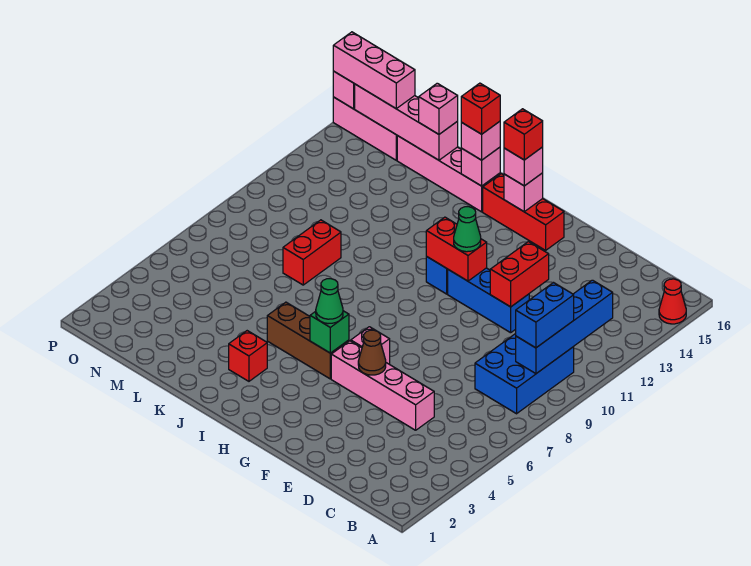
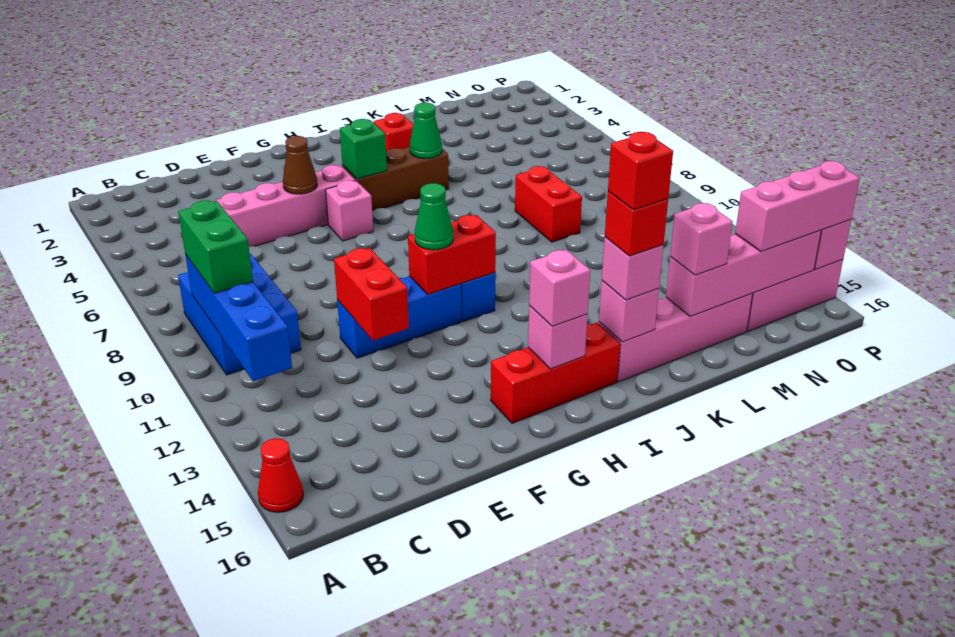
blue brick B9:B10 level 3 -> green brick B9:B10 level 3
green cone H5 level 3 -> green cone J5 level 2
red brick H15 level 4 -> red brick J15 level 5

